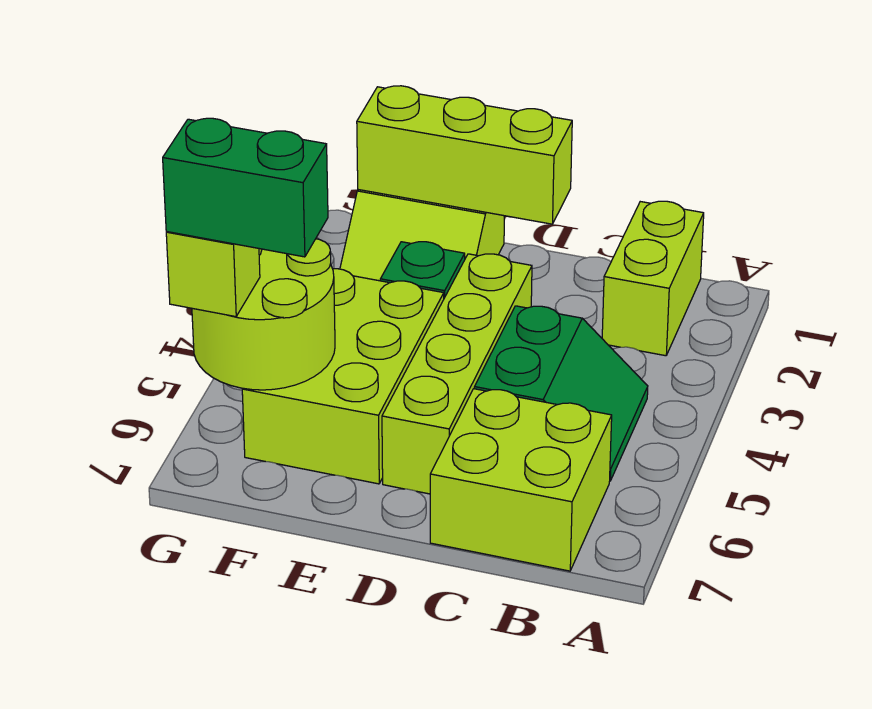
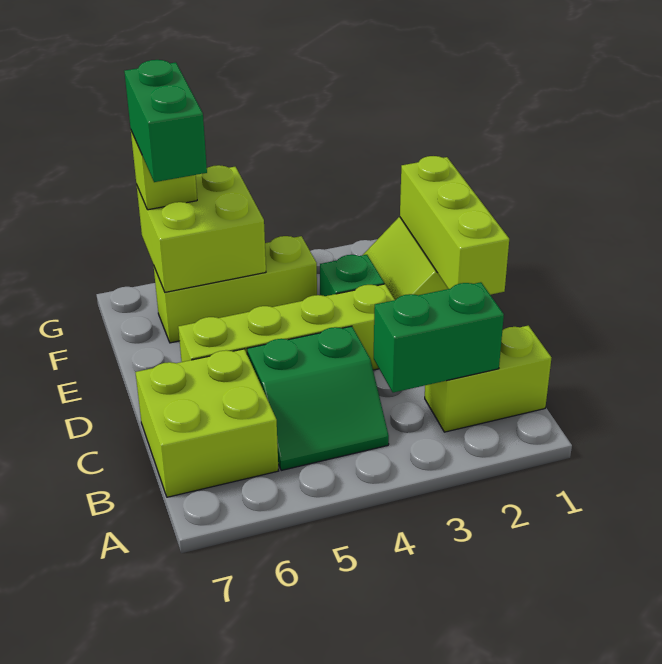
none -> green brick B2:B3 level 2
lime brick E4:F6 level 1 -> lime brick F4:F6 level 1
lime round brick F5:G6 level 2 -> lime brick F5:G6 level 2

